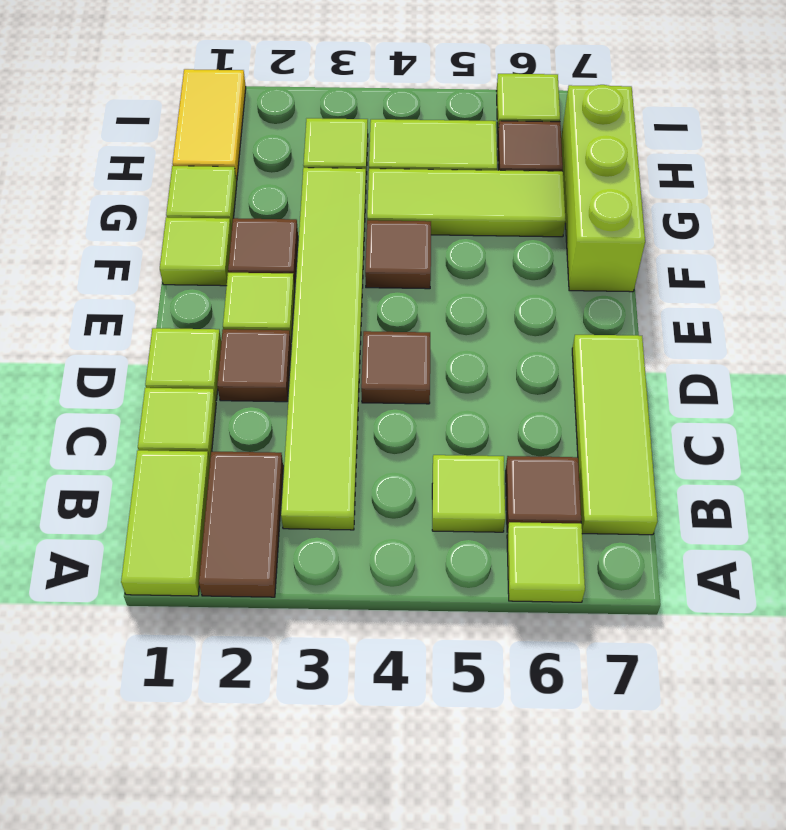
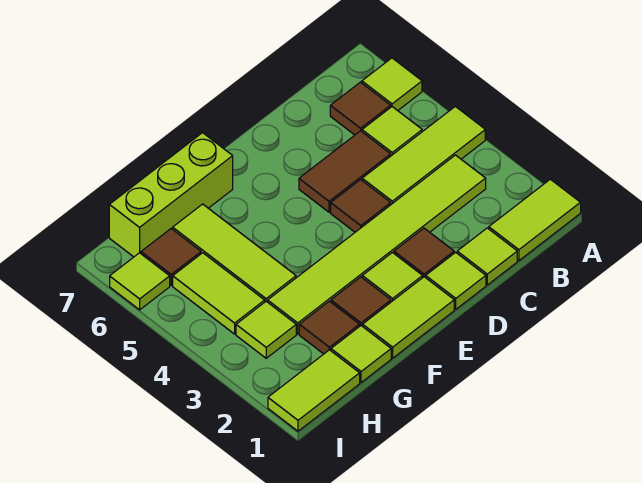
brown tile A2:B2 level 1 -> brown tile C5:D5 level 1
lime tile B7:D7 level 1 -> lime tile A4:C4 level 1
lime tile F1 level 1 -> lime tile E1:F1 level 1
brown tile F4 level 1 -> brown tile G2 level 1
yellow tile H1:I1 level 1 -> lime tile H1:I1 level 1

